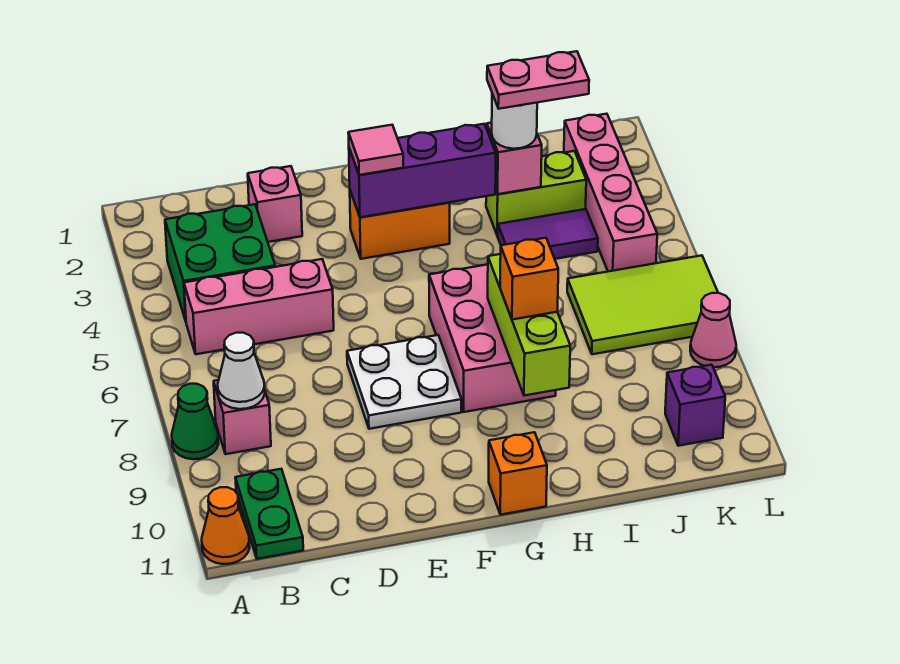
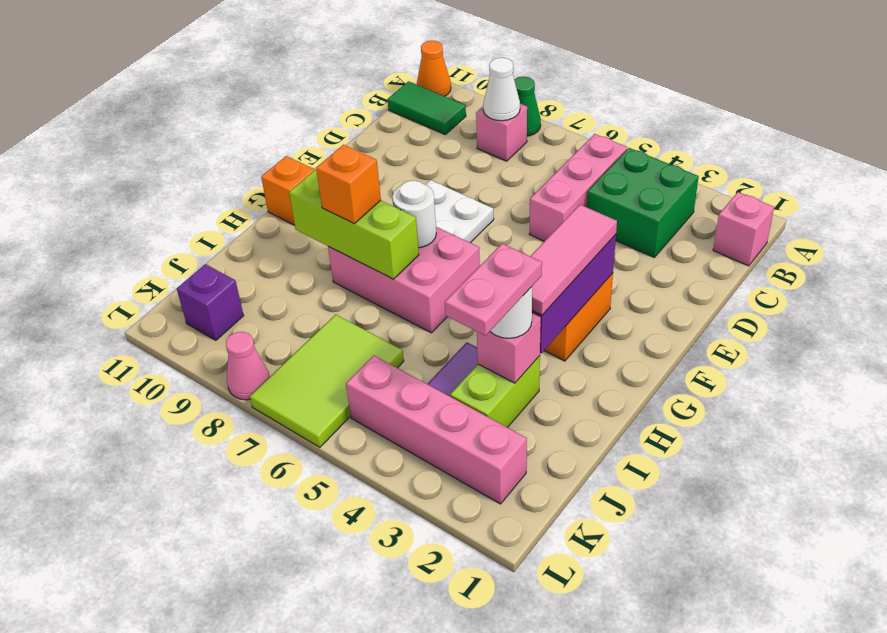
green plate B10:B11 level 1 -> green tile B10:B11 level 1
pink brick D2 level 1 -> pink brick B1 level 1
pink tile F3 level 3 -> pink tile F3:H3 level 3
none -> white round brick G7 level 2

